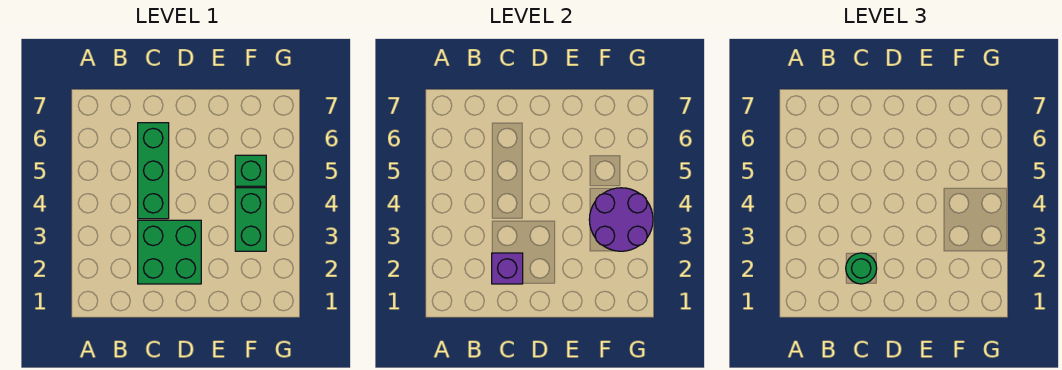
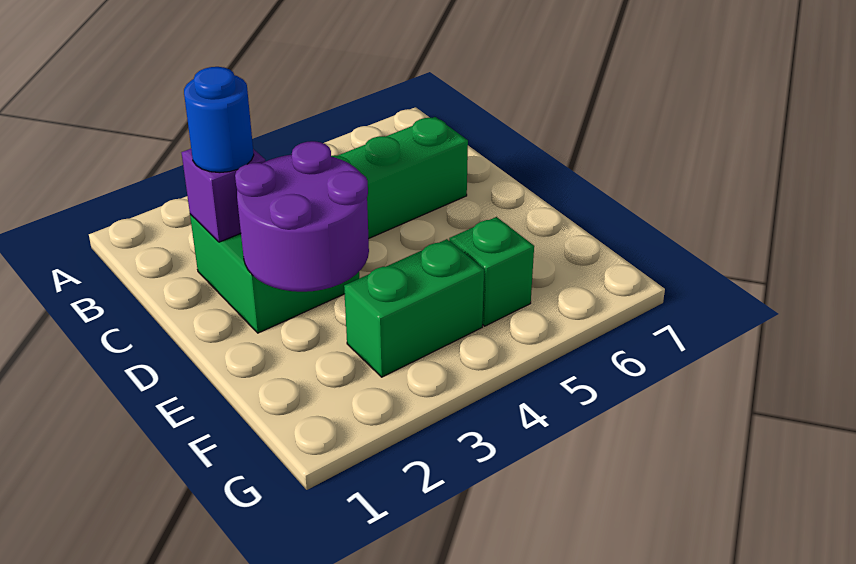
green round brick C2 level 3 -> blue round brick C2 level 3
purple round brick F3:G4 level 2 -> purple round brick D2:E3 level 2

